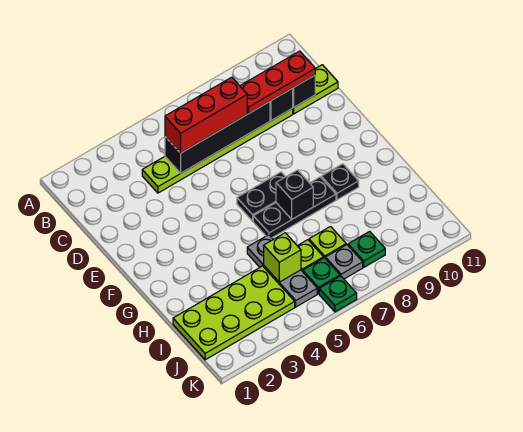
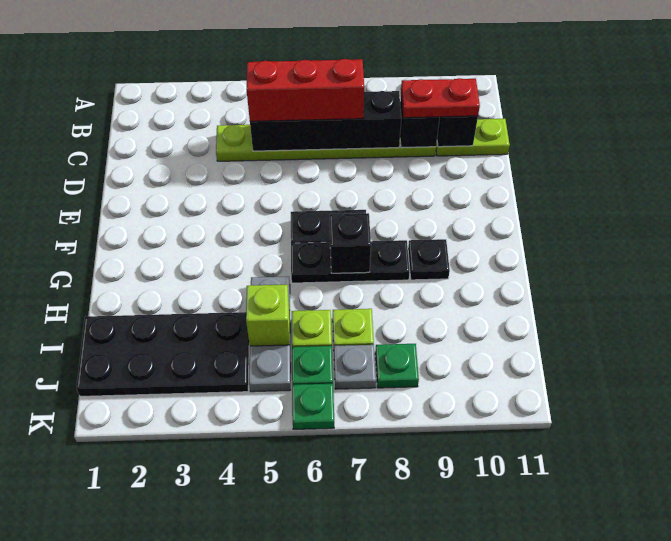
red plate C8:C10 level 3 -> red plate C9:C10 level 3
lime plate I1:J4 level 1 -> black plate I1:J4 level 1

